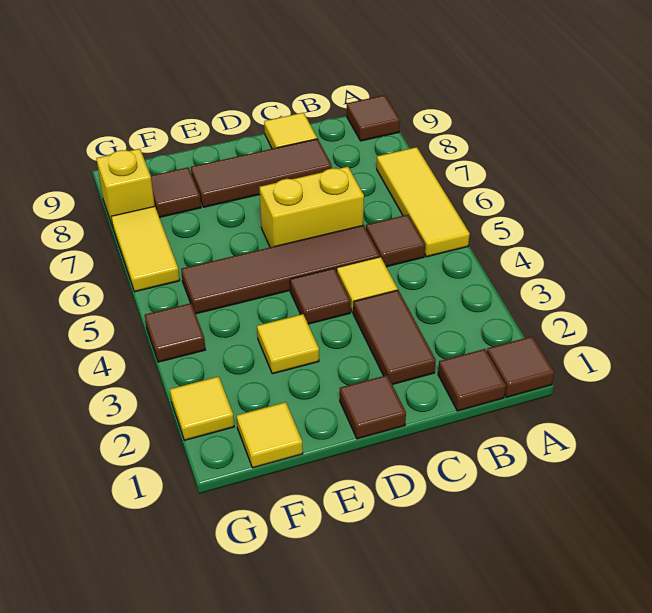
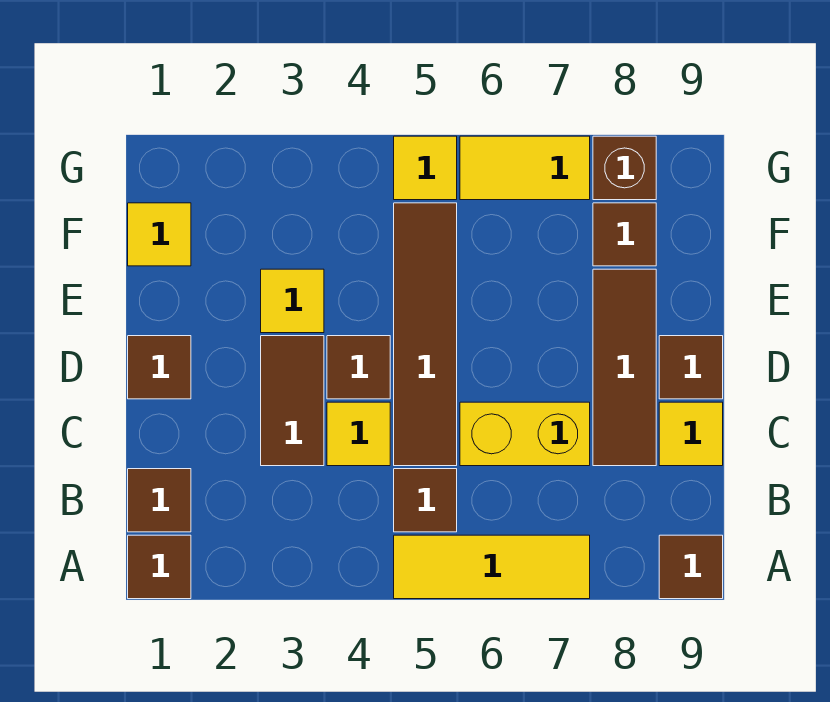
brown tile C2:C3 level 1 -> brown tile C3:D3 level 1
yellow brick C6:D6 level 1 -> yellow brick C6:C7 level 1
yellow tile G2 level 1 -> yellow tile G5 level 1
brown tile G4 level 1 -> brown tile D9 level 1
yellow brick G8 level 1 -> brown brick G8 level 1

